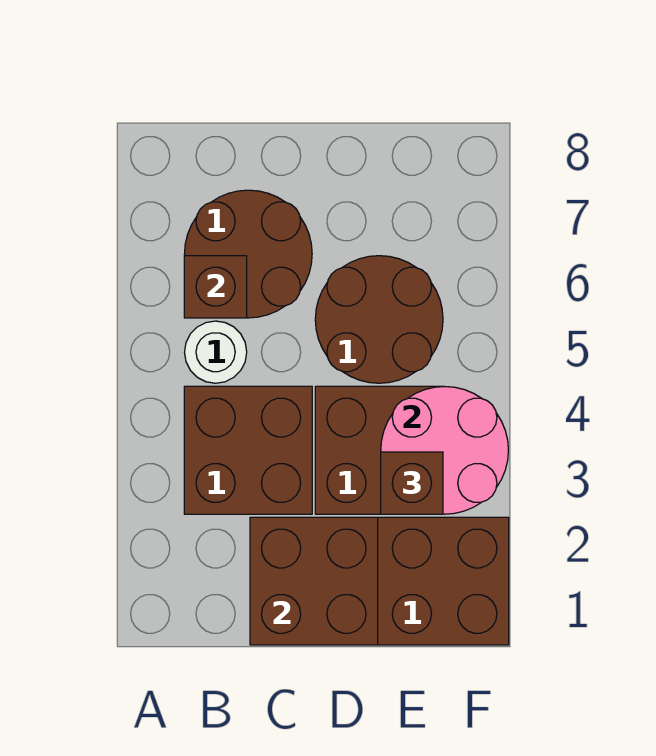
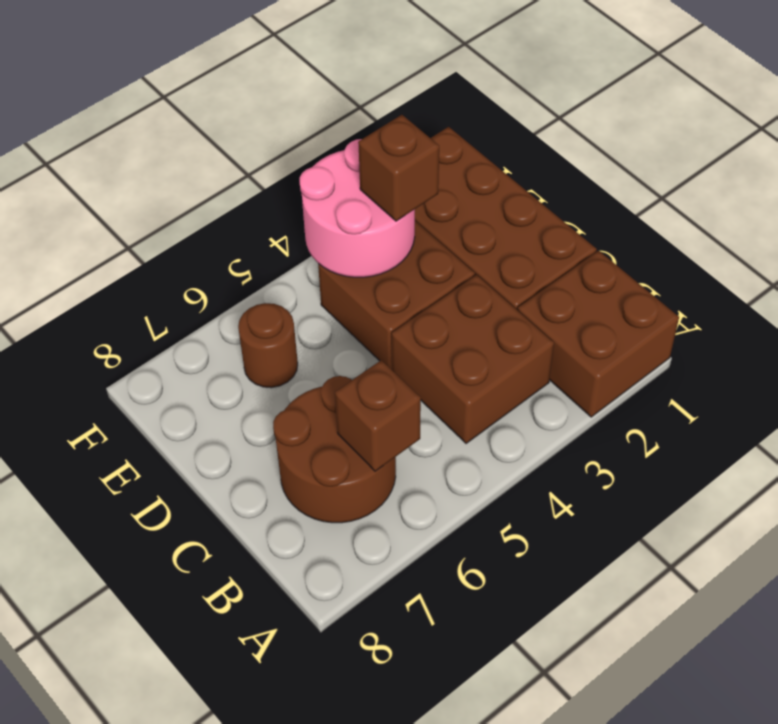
white round brick B5 level 1 -> none
brown brick C1:D2 level 2 -> brown brick A1:B2 level 1
brown round brick D5:E6 level 1 -> brown round brick E6 level 1

